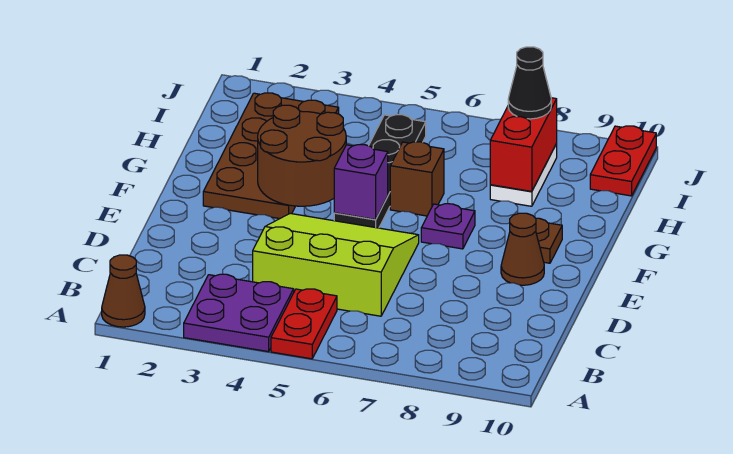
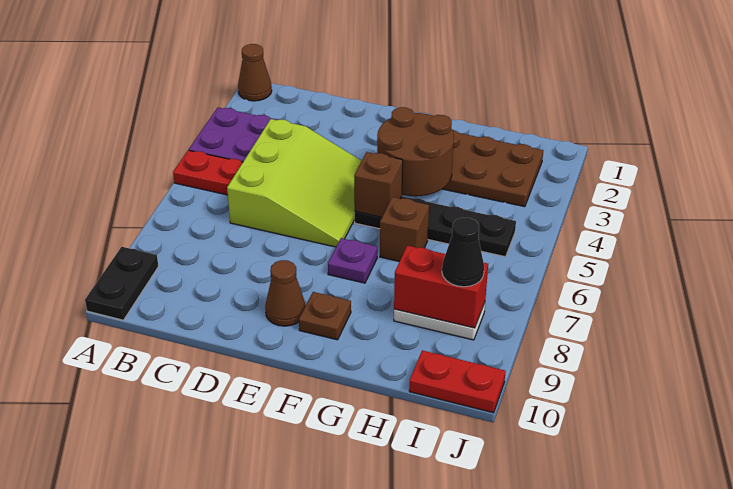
none -> black plate A9:A10 level 1
purple brick F5 level 2 -> brown brick F5 level 2

